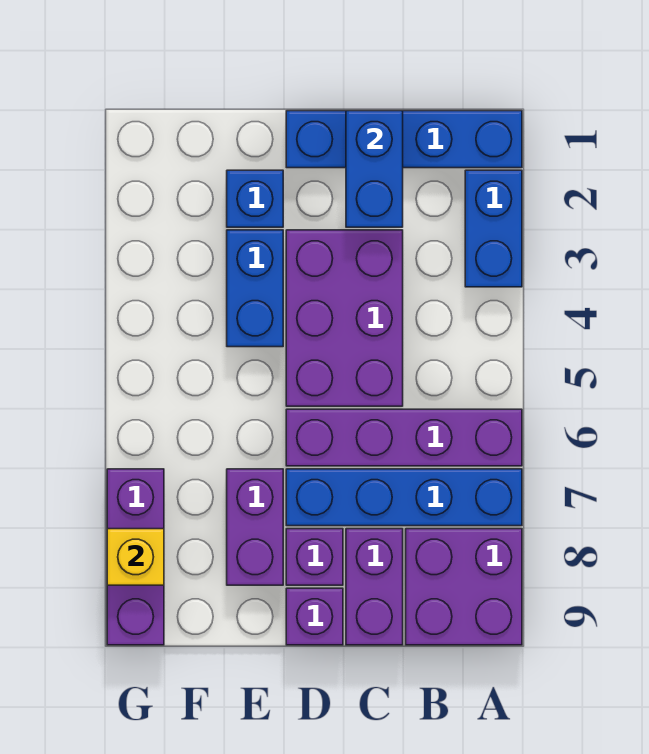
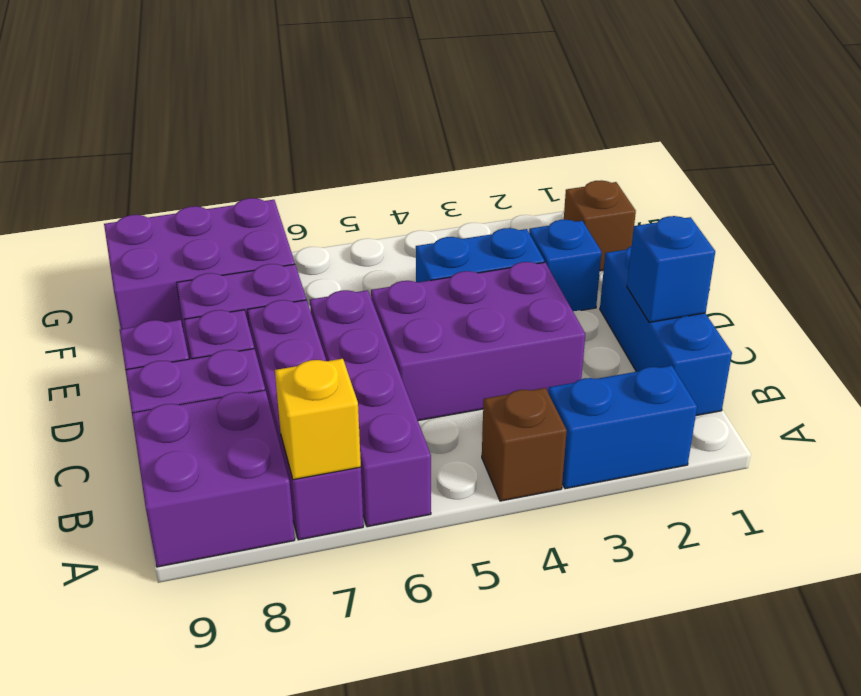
blue brick A1:D1 level 1 -> blue brick B1:D1 level 1
none -> brown brick A4 level 1
blue brick A7:D7 level 1 -> purple brick A7:D7 level 1
blue brick C1:C2 level 2 -> blue brick C1 level 2
none -> brown brick F1 level 1
purple brick G7:G9 level 1 -> purple brick F7:G9 level 1
yellow brick G8 level 2 -> yellow brick A7 level 2

